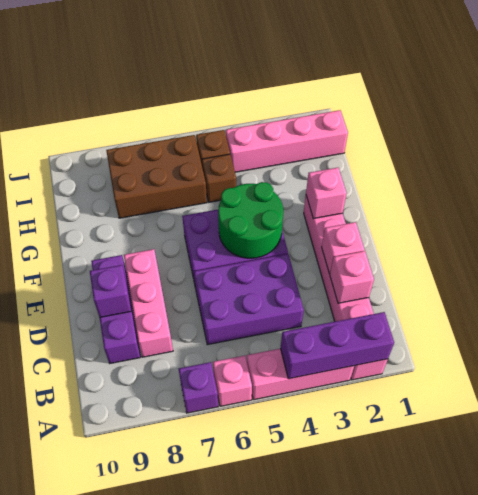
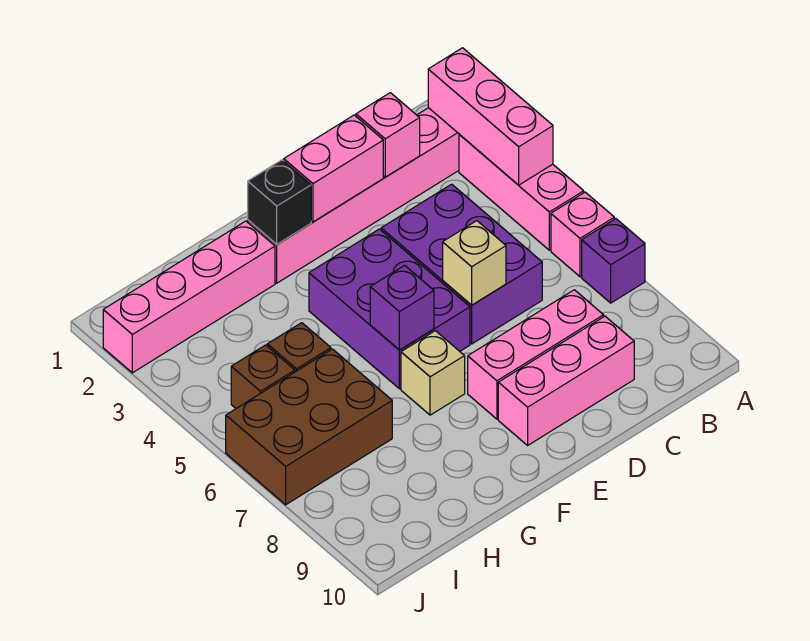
purple brick A2:A4 level 2 -> pink brick A2:A4 level 2
purple brick C9:E9 level 1 -> pink brick C9:E9 level 1
pink brick D2 level 2 -> pink brick D2:E2 level 2
none -> tan brick D6 level 2
purple brick D9 level 2 -> purple brick F6 level 2
green round brick E4:F5 level 2 -> none
pink brick F2 level 2 -> black brick F2 level 2
none -> tan brick F7 level 1
brown brick H6:I8 level 1 -> brown brick H6:J7 level 1
pink brick I1:I4 level 1 -> pink brick G2:J2 level 1

